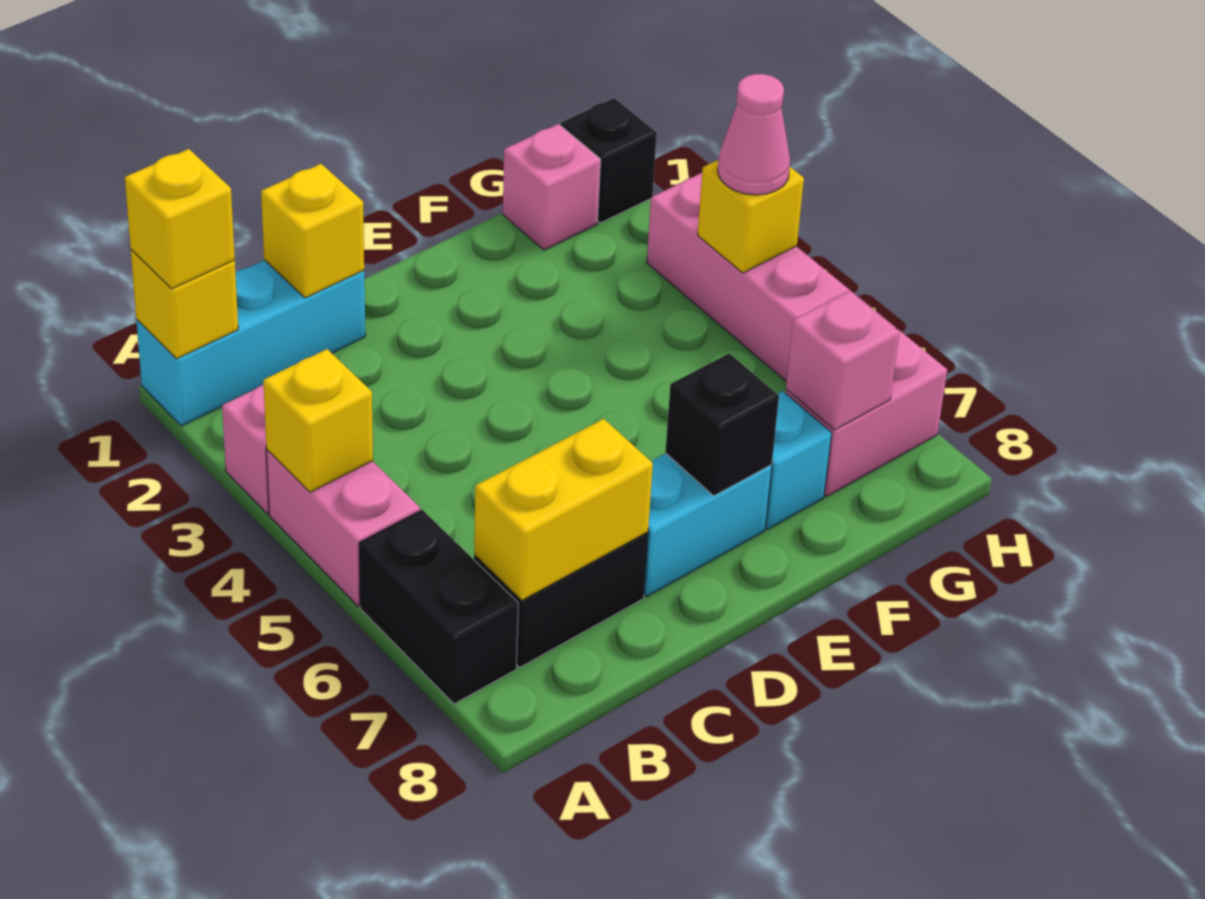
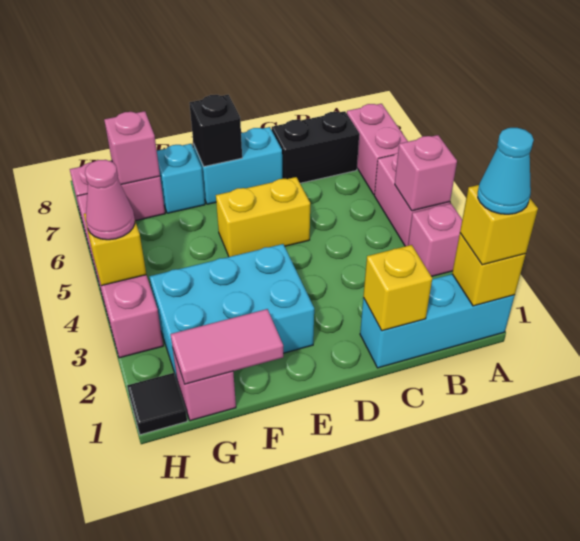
none -> cyan cone A1 level 4
yellow brick A4 level 2 -> pink brick A4 level 2
black brick A6:A7 level 1 -> pink brick A6:A7 level 1
yellow brick B7:C7 level 2 -> yellow brick D5:E5 level 1
none -> cyan brick E2:G3 level 1
none -> pink tile F1:G1 level 2
black brick H1 level 1 -> black tile H1 level 1

